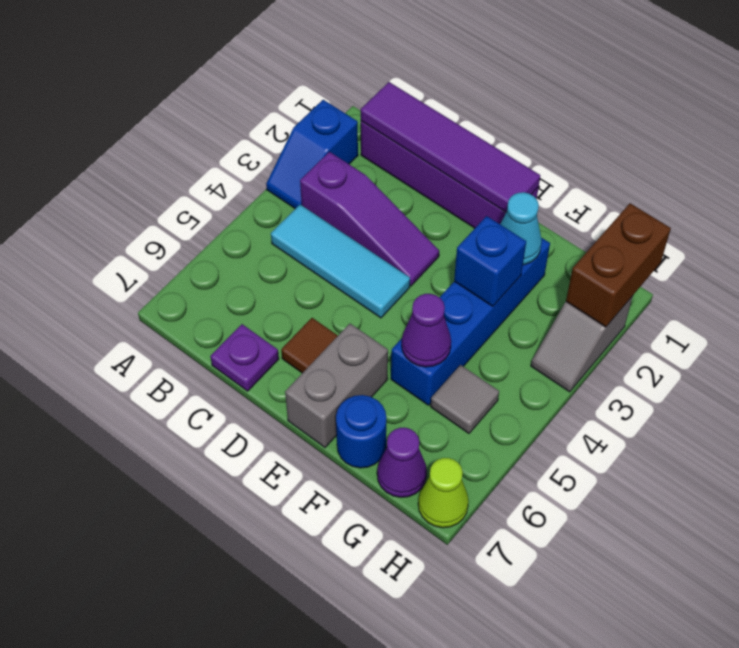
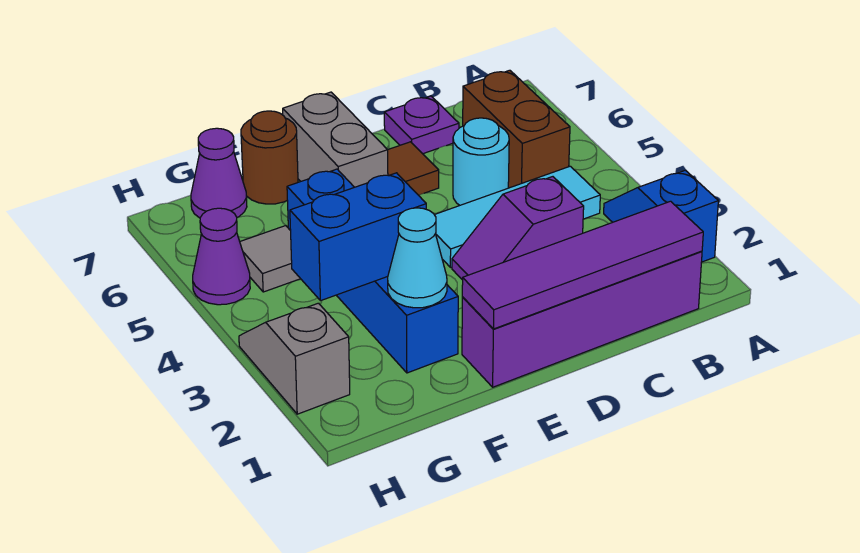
purple slope B3:D3 level 1 top B -> purple slope C3:D3 level 1 top C
none -> cyan round brick C5 level 1
blue brick F3 level 2 -> blue brick F3:G3 level 2
purple cone F5 level 2 -> purple cone H5 level 1
blue round brick F7 level 1 -> brown round brick F7 level 1
brown brick H1:H2 level 2 -> brown brick B5:B6 level 1
lime cone H7 level 1 -> none

